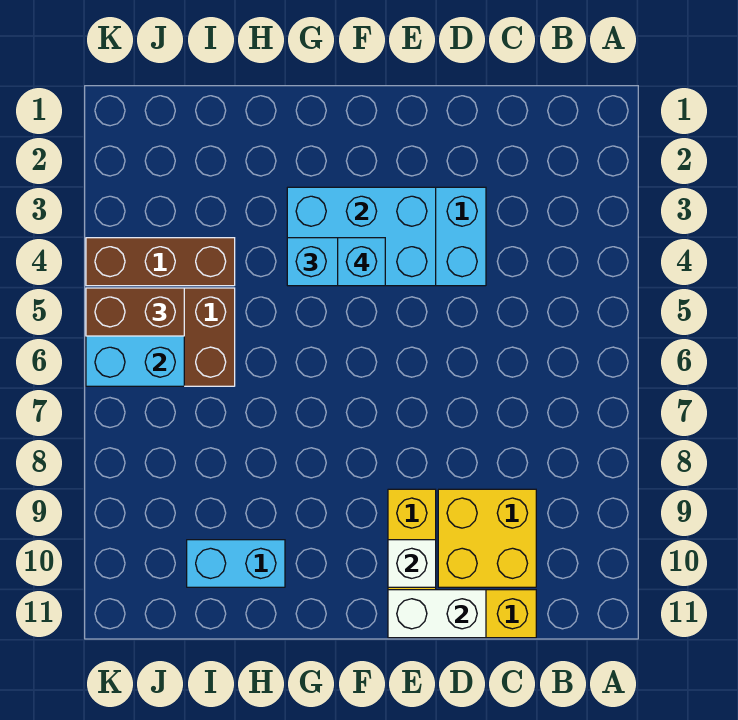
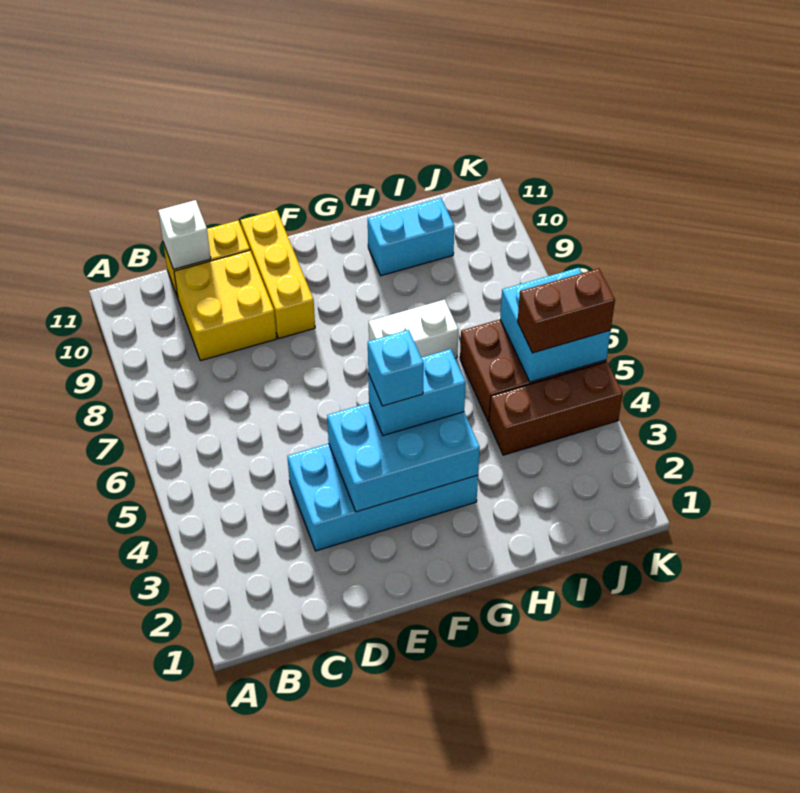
white brick D11:E11 level 2 -> white brick G7:H7 level 1
white brick E10 level 2 -> white brick C11 level 2

